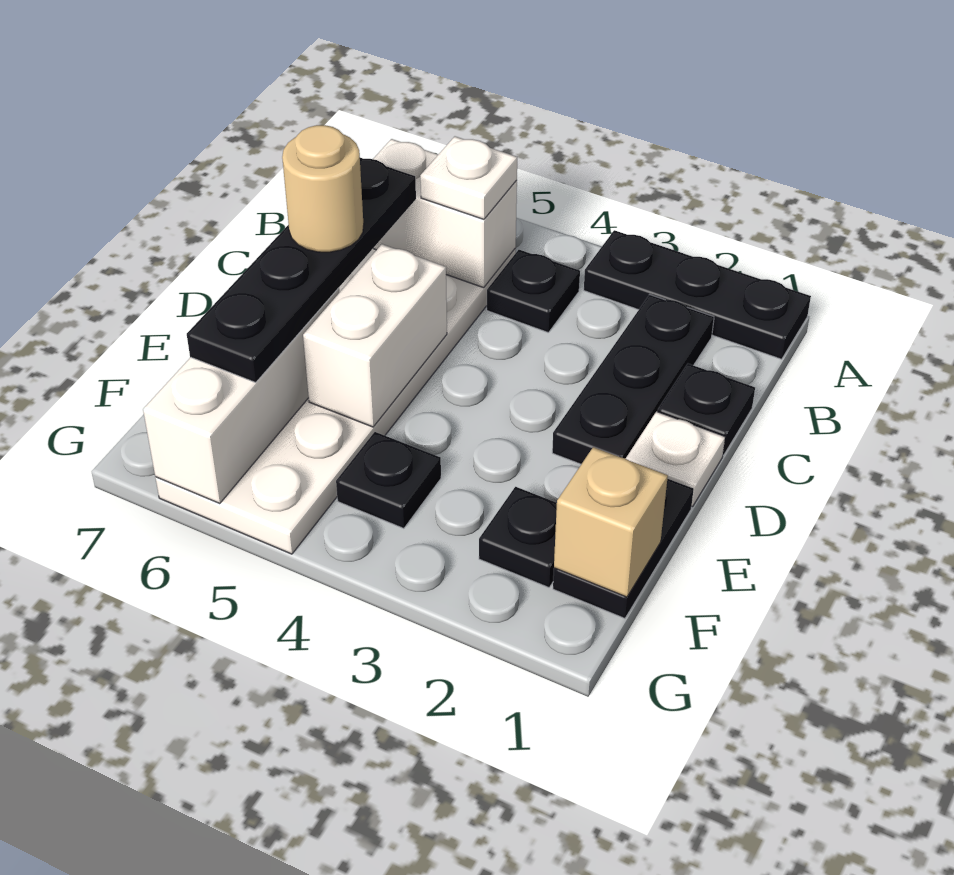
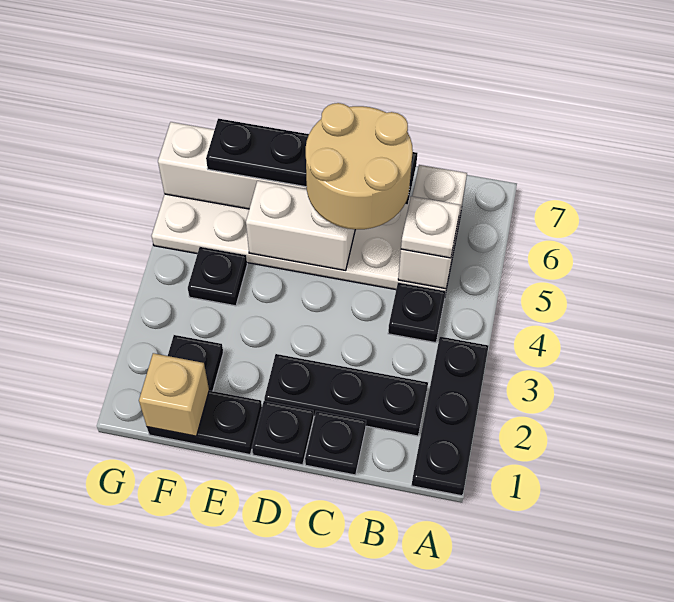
white plate D1 level 1 -> black plate D1 level 1
tan round brick D6 level 4 -> tan round brick C5:D6 level 4

